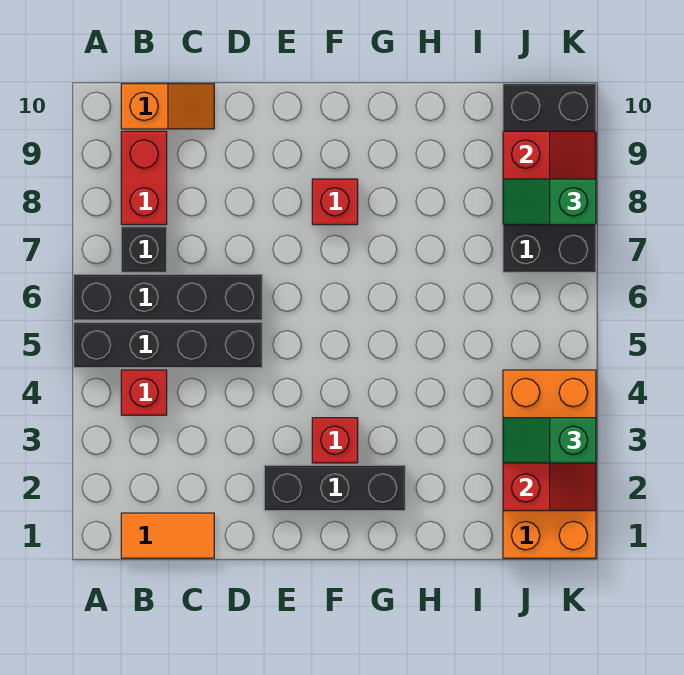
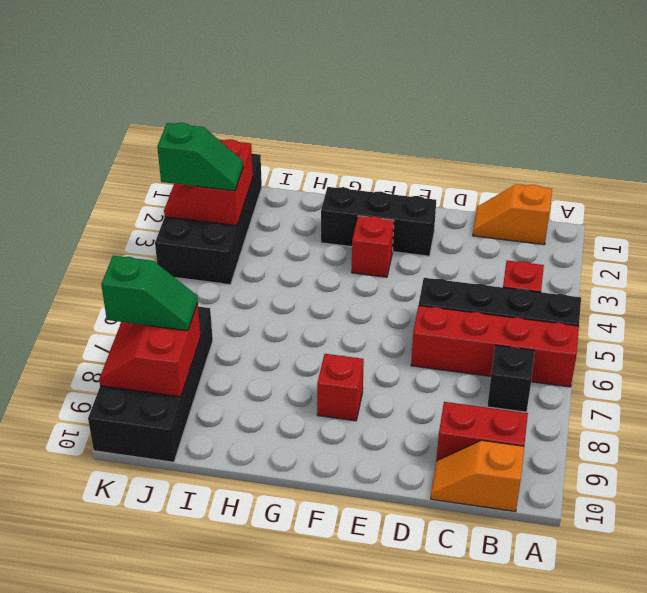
black brick A6:D6 level 1 -> red brick A6:D6 level 1
orange tile B1:C1 level 1 -> orange slope B1:C1 level 1 top B
red brick B8:B9 level 1 -> red brick B9:C9 level 1
orange brick J1:K4 level 1 -> black brick J1:K4 level 1

